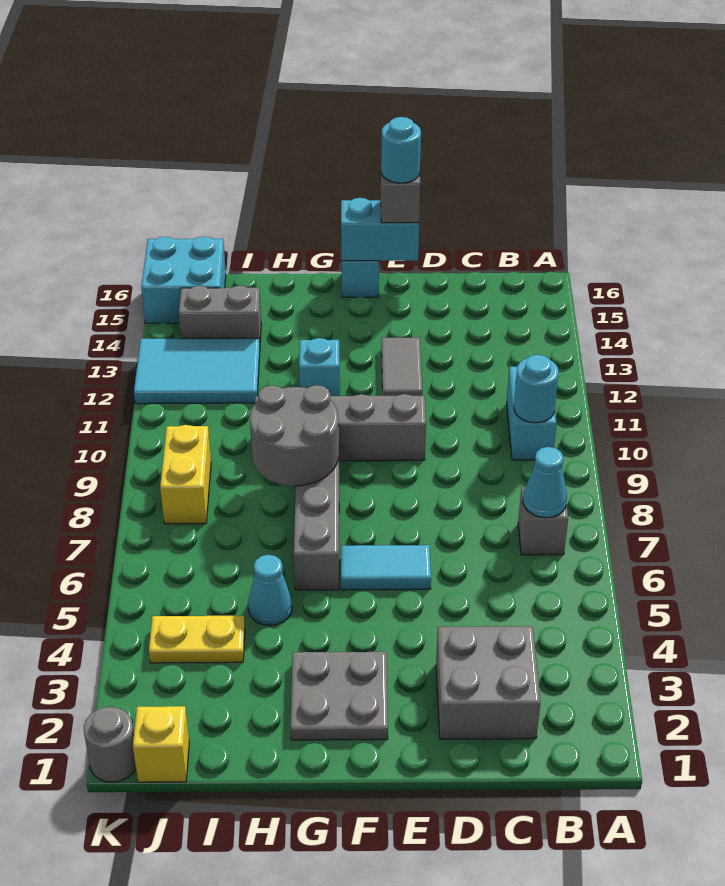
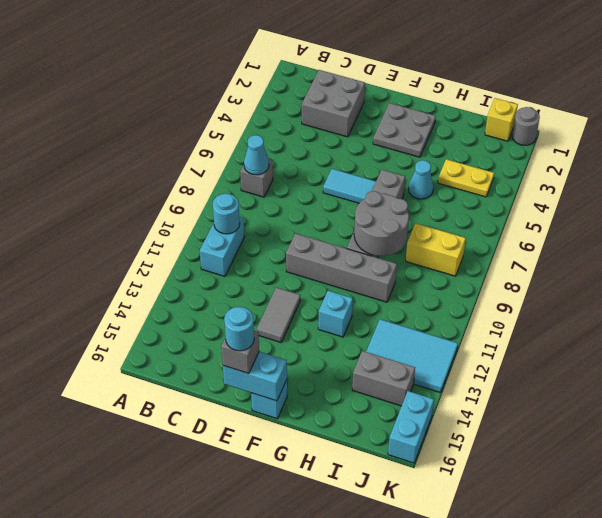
yellow brick J8:J9 level 1 -> yellow brick I8:J8 level 1
cyan brick J15:K16 level 1 -> cyan brick K15:K16 level 1

